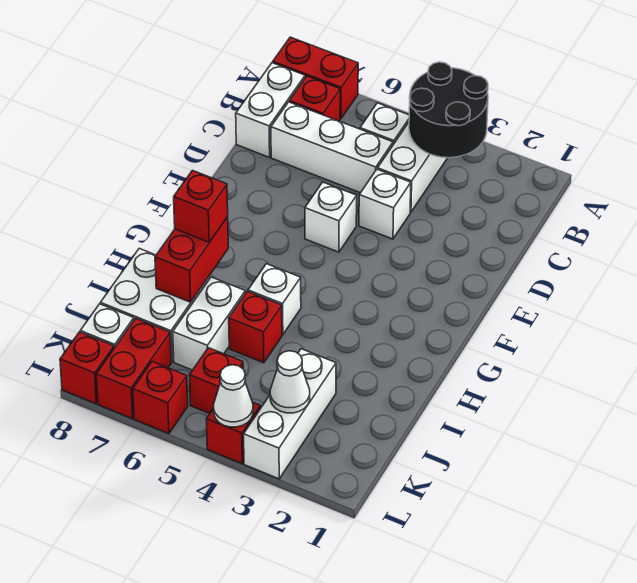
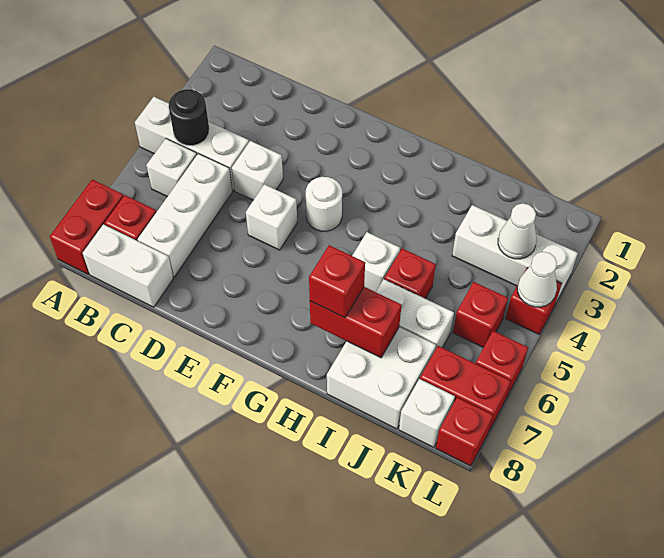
black round brick A3:B4 level 2 -> black round brick B4 level 2
none -> white round brick F4 level 1

